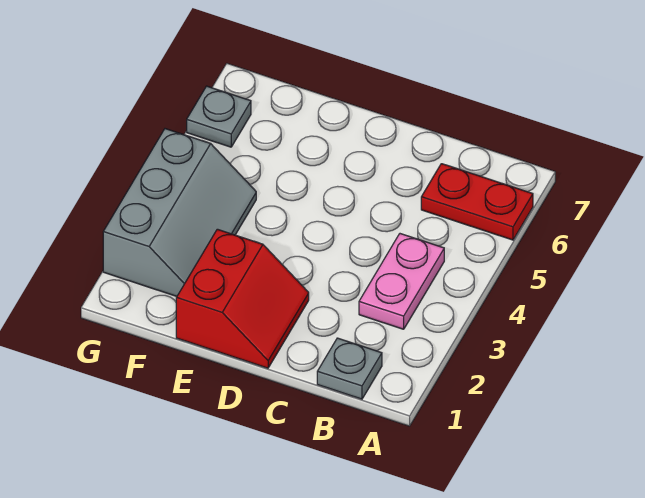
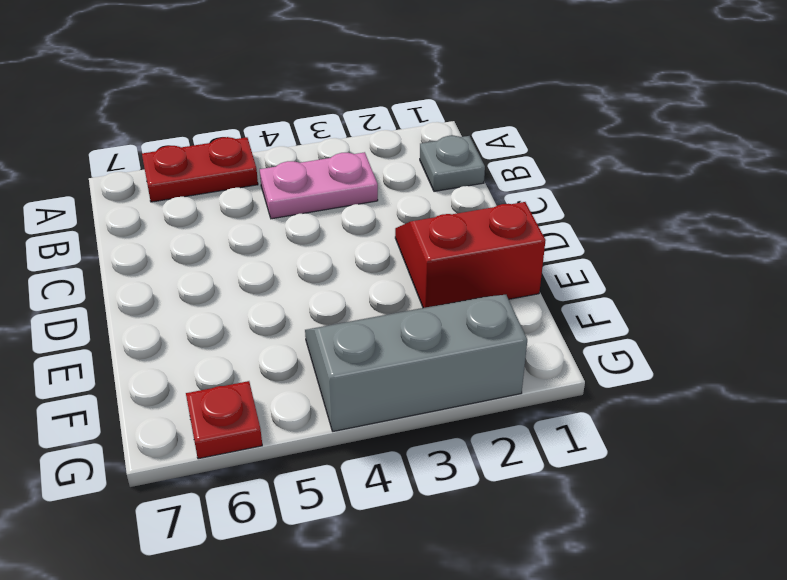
red plate A6:B6 level 1 -> red plate A5:A6 level 1
grey plate G6 level 1 -> red plate G6 level 1

